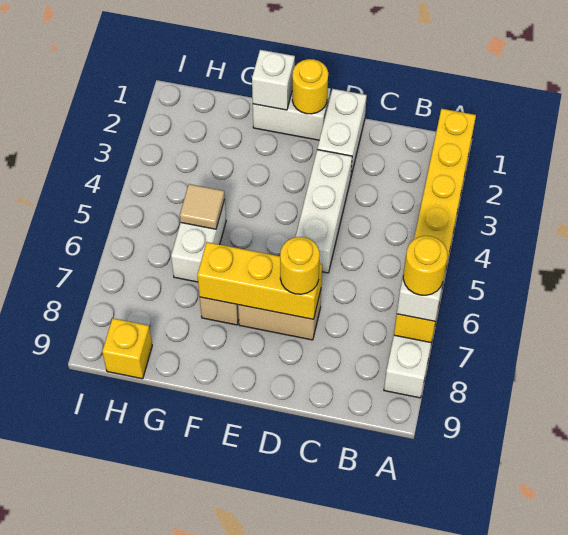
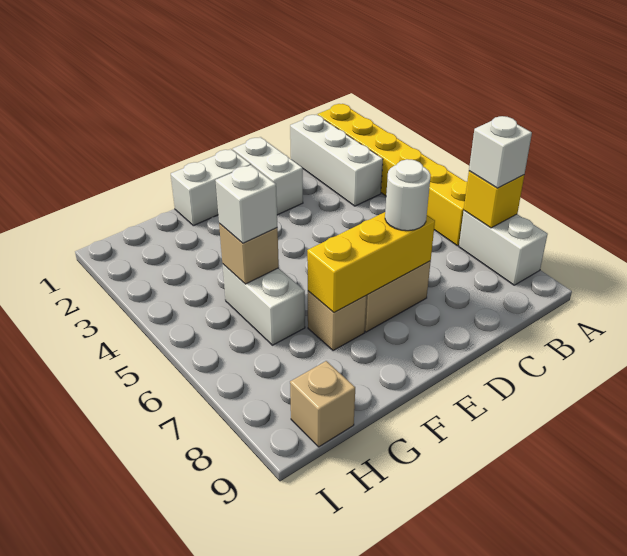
yellow round brick A7 level 4 -> none
white brick D3:D5 level 1 -> white brick B1:B3 level 1
yellow round brick D7 level 3 -> white round brick D7 level 3
yellow round brick E1 level 2 -> none
white brick F1 level 2 -> white brick G5 level 3
tan tile G5 level 2 -> tan brick G5 level 2
yellow brick H9 level 1 -> tan brick H9 level 1

